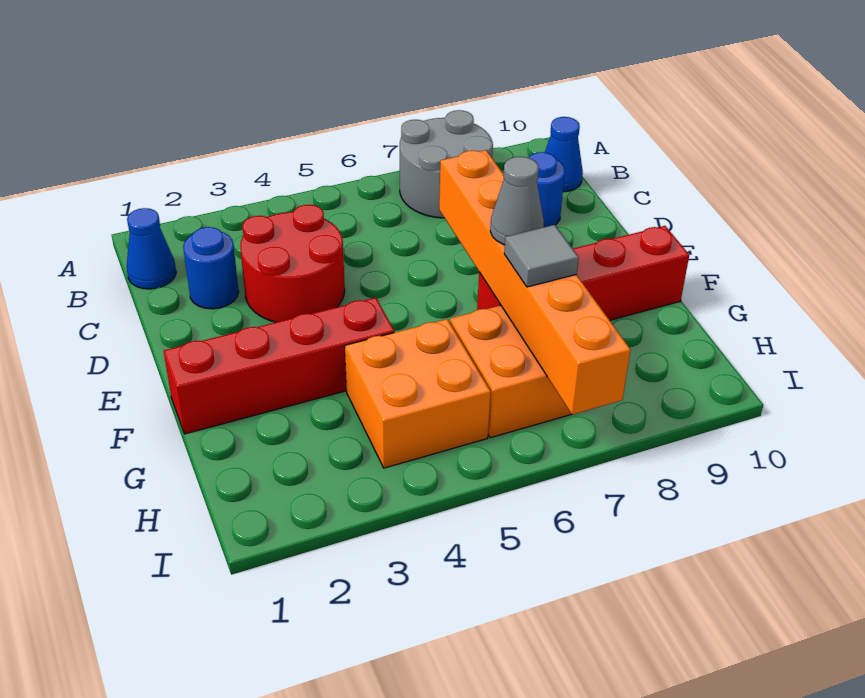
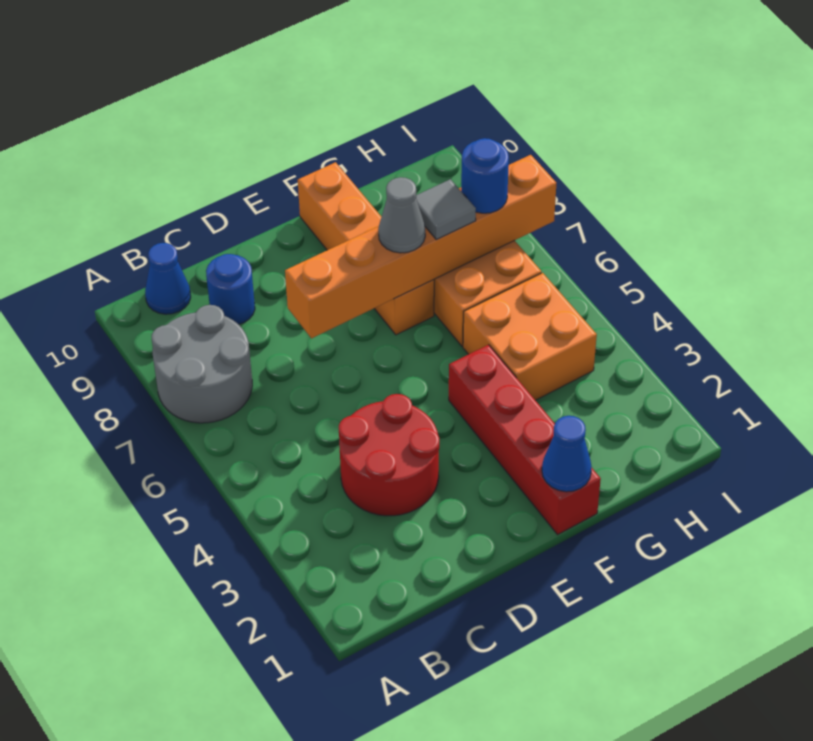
blue cone B1 level 1 -> blue cone F1 level 2
blue round brick C2 level 1 -> blue round brick H7 level 3
red brick F7:F10 level 1 -> orange brick F7:F10 level 1

